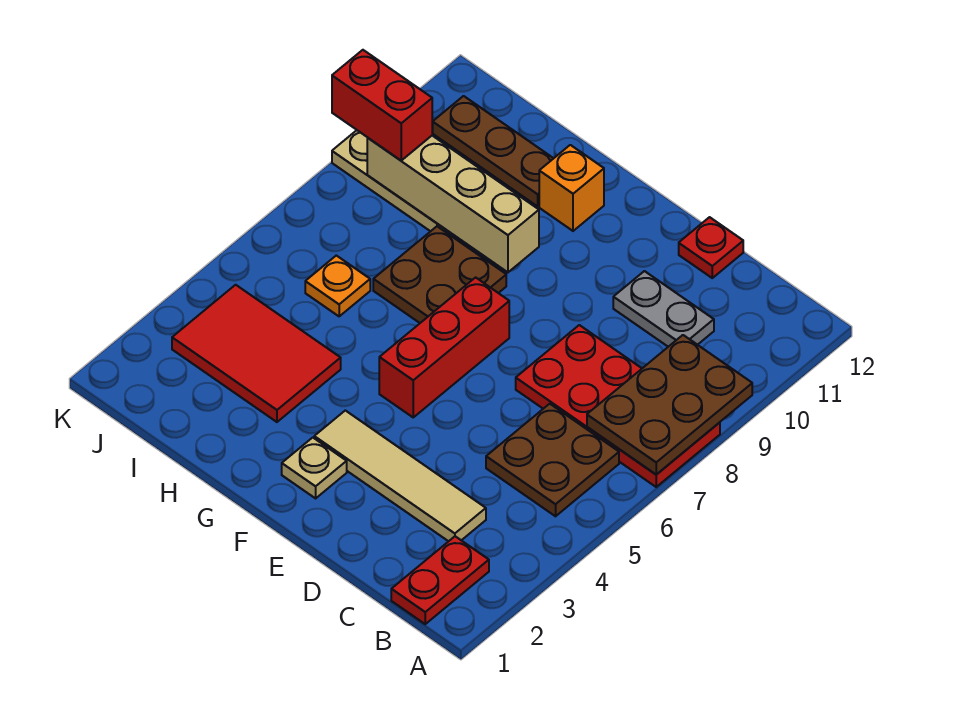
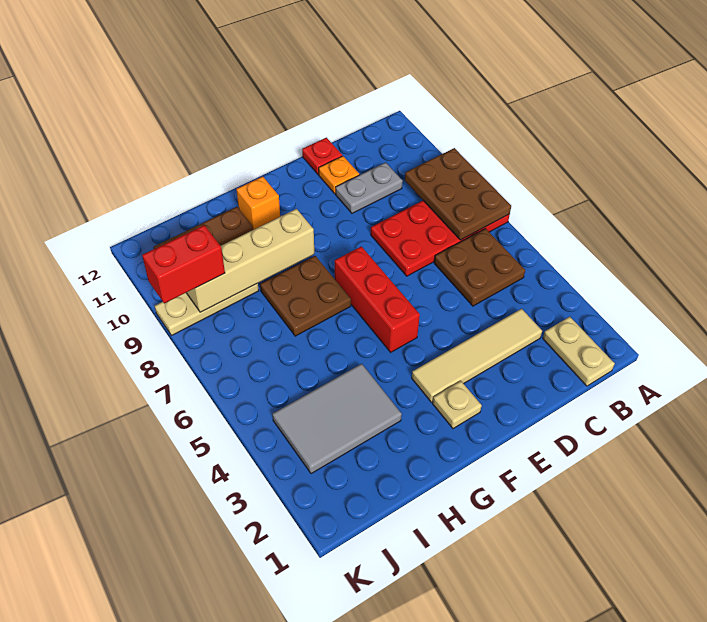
red plate B1:B2 level 1 -> tan plate B1:B2 level 1
red tile H3:J4 level 1 -> grey tile H3:J4 level 1
orange plate I6 level 1 -> orange plate D11 level 1

